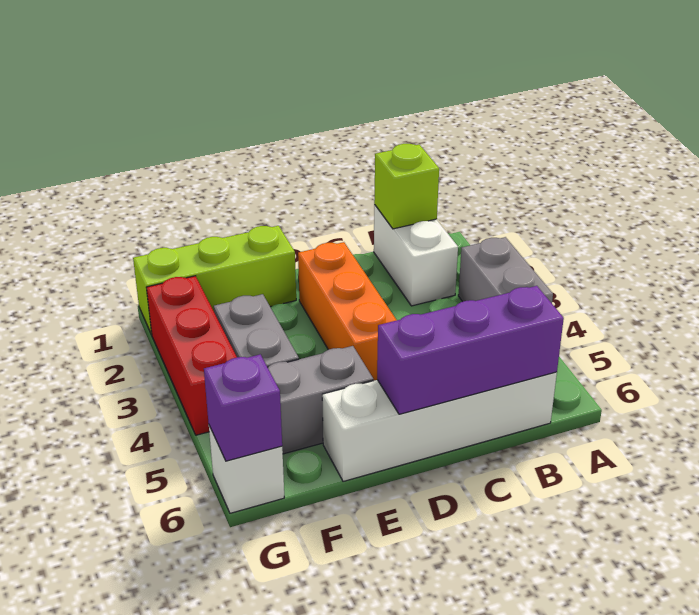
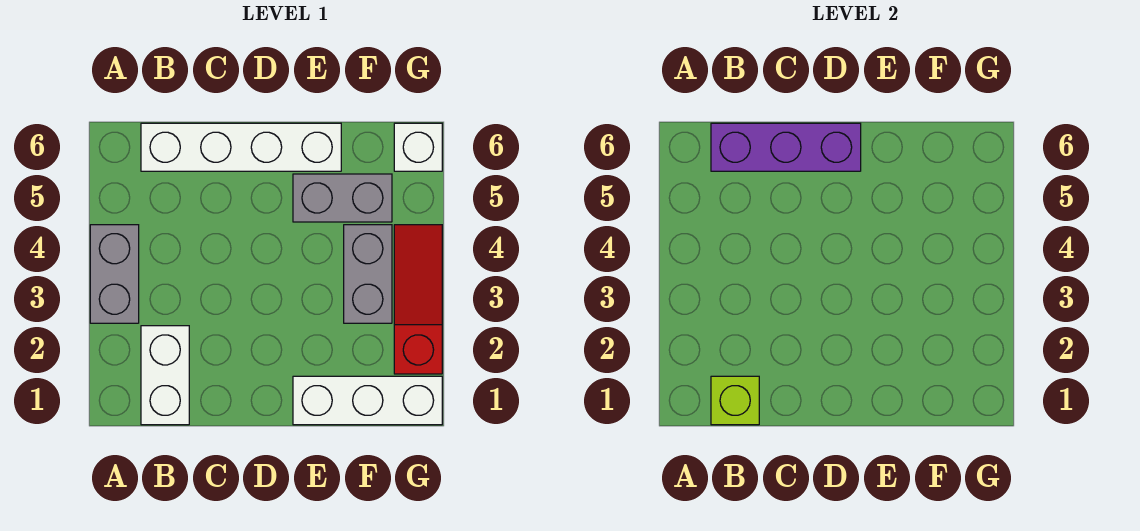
orange brick D2:D4 level 1 -> none
lime brick E1:G1 level 1 -> white brick E1:G1 level 1
red brick G2:G4 level 1 -> red slope G2:G4 level 1 top 2
purple brick G6 level 2 -> none

